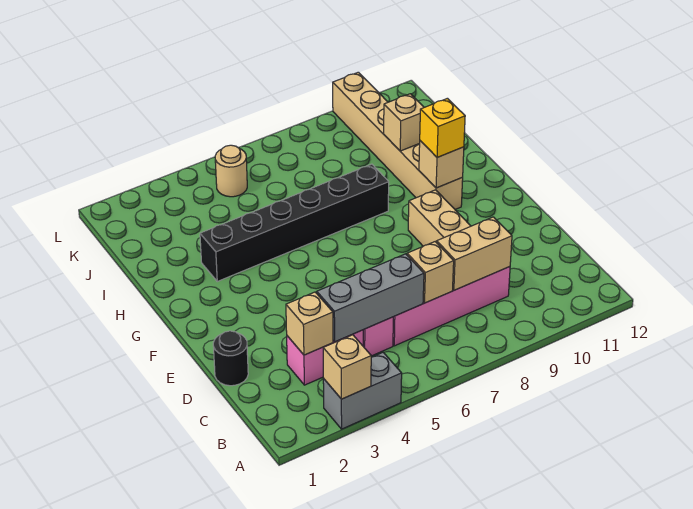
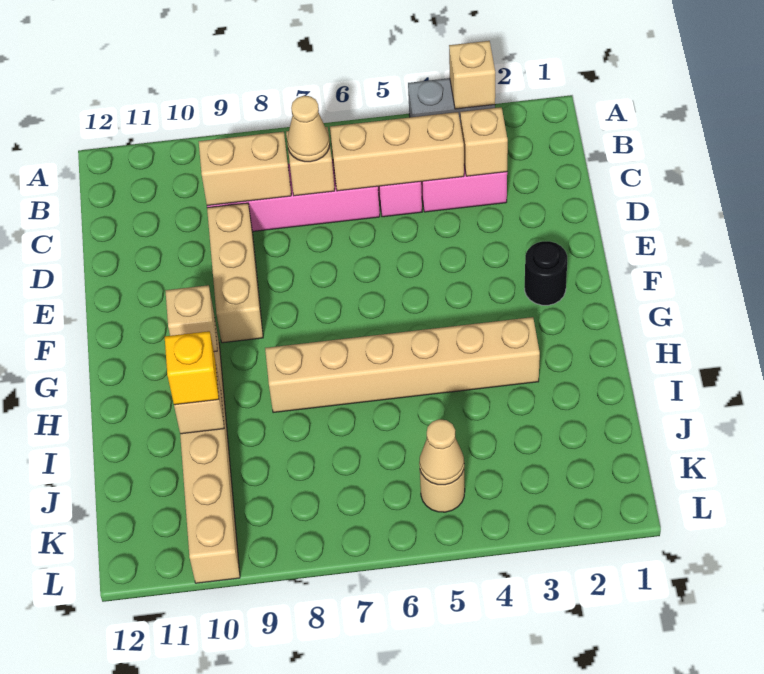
grey brick C4:C6 level 2 -> tan brick C4:C6 level 2
none -> tan cone C7 level 3
black round brick D1 level 1 -> black round brick F2 level 1
yellow brick G10 level 3 -> yellow brick I10 level 3
black brick H3:H8 level 1 -> tan brick H3:H8 level 1
none -> tan cone K5 level 2

